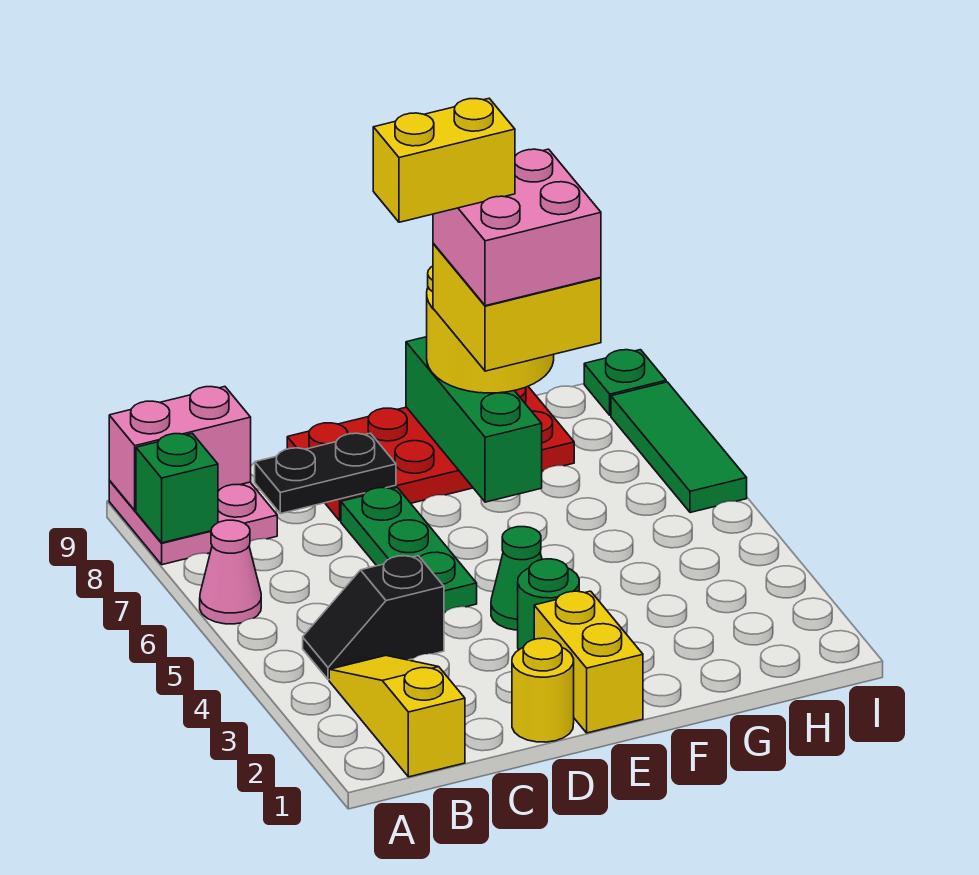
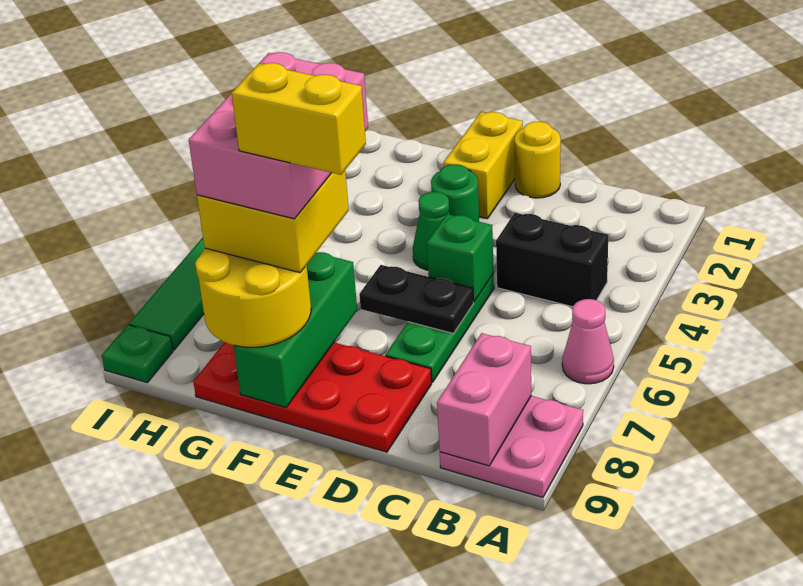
green brick A8 level 2 -> green brick D5 level 2
pink brick A9:B9 level 2 -> pink brick B8:B9 level 2
yellow slope B1:B3 level 1 top 1 -> none
black slope B4:C4 level 1 top C -> black brick B4:C4 level 1
black plate C8:D8 level 2 -> black plate D6:E6 level 2
pink brick F7:G8 level 5 -> pink brick F6:G8 level 5

